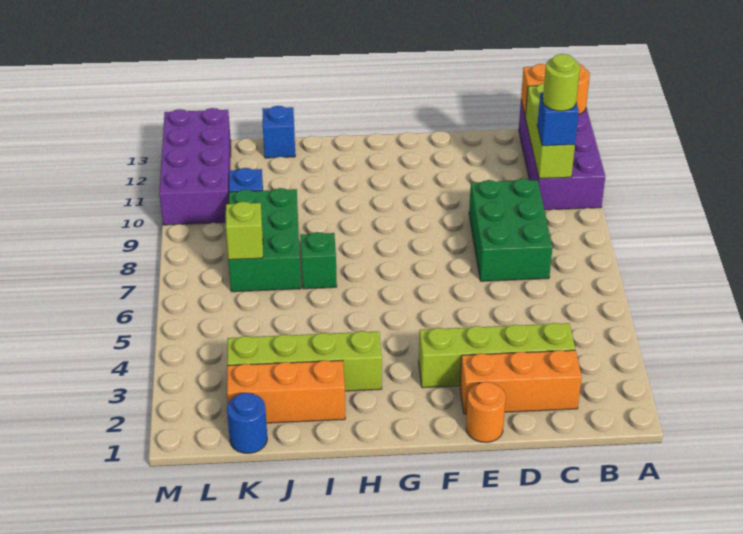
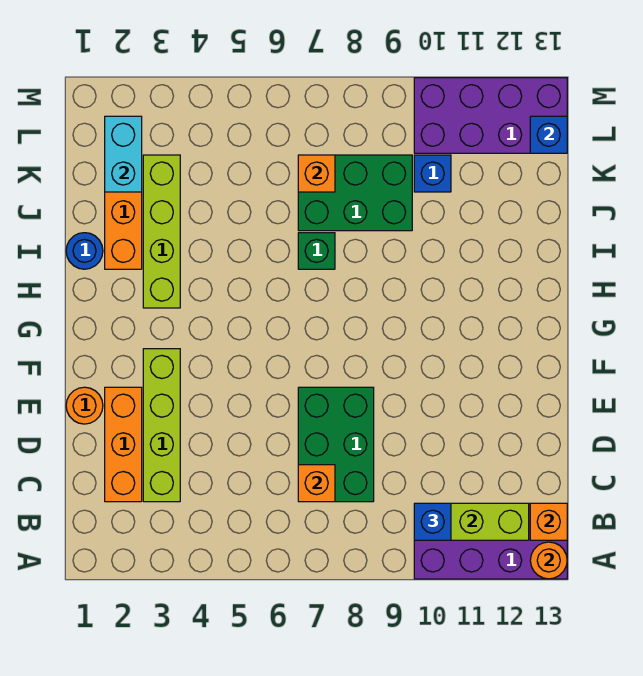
lime round brick B10 level 4 -> none
green brick C7:D9 level 1 -> green brick C7:E8 level 1
none -> orange brick C7 level 2
blue brick J13 level 1 -> blue brick L13 level 2
blue round brick K1 level 1 -> blue round brick I1 level 1
none -> cyan brick K2:L2 level 2
lime brick K7 level 2 -> orange brick K7 level 2

